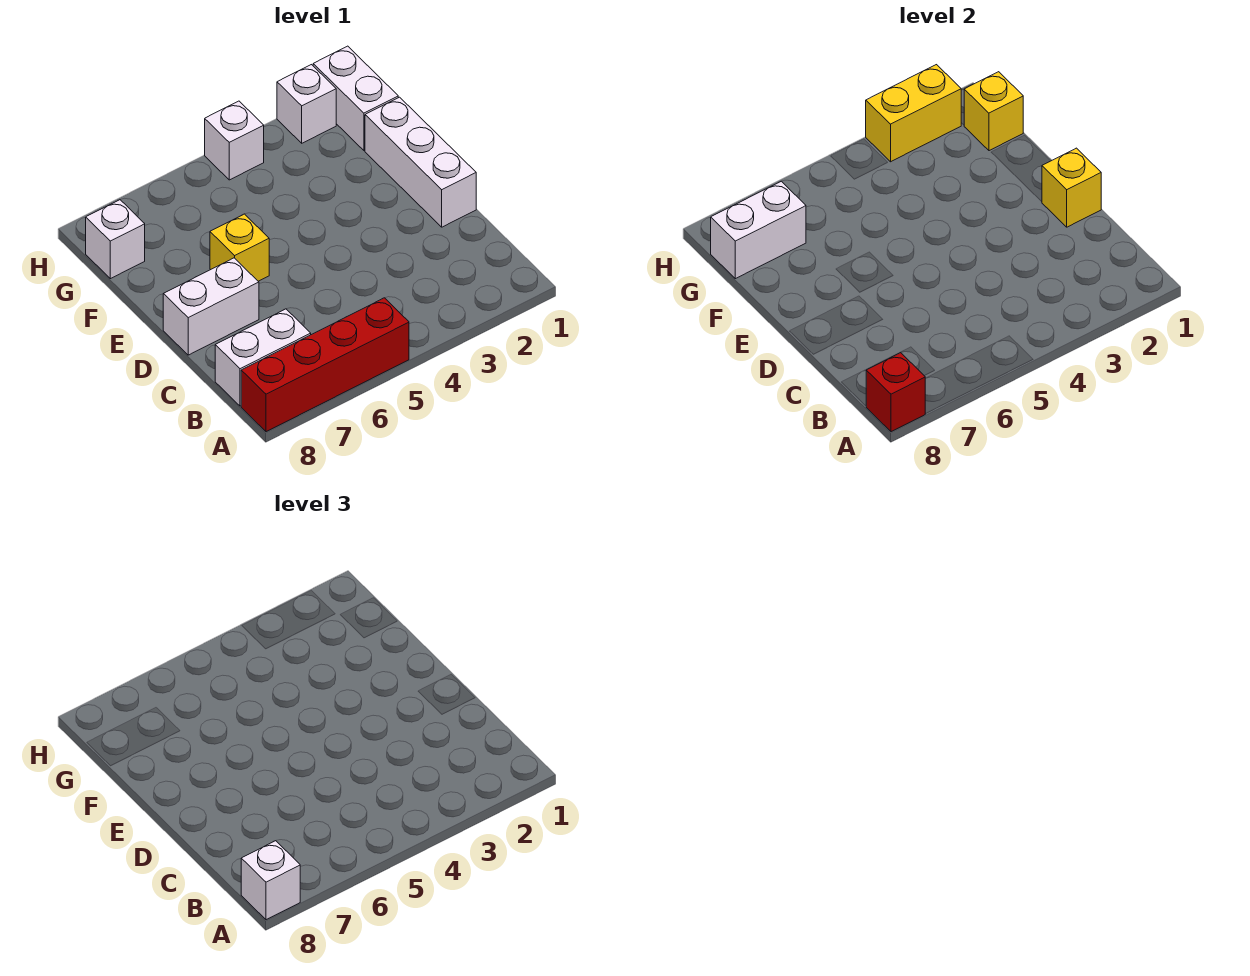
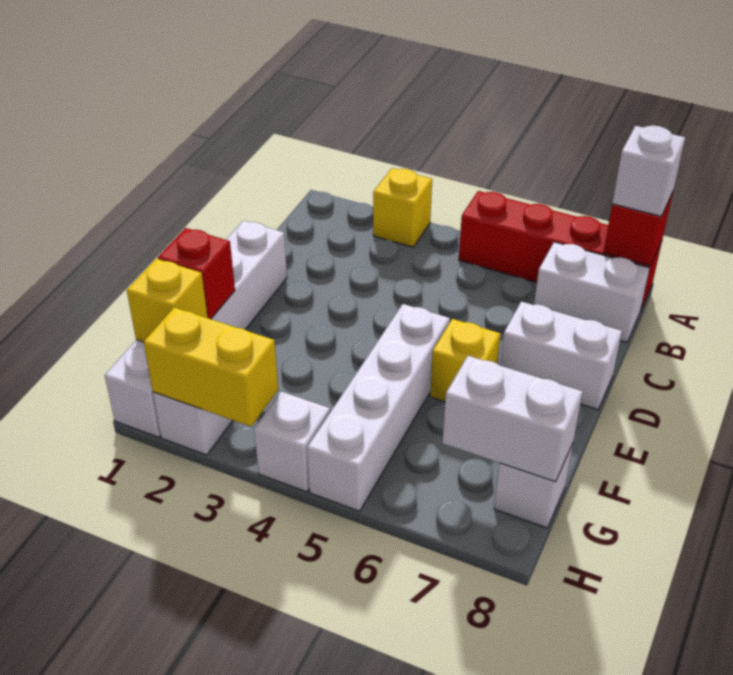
yellow brick D1 level 2 -> yellow brick A3 level 1
none -> white brick E5:H5 level 1
none -> red brick F1 level 2

